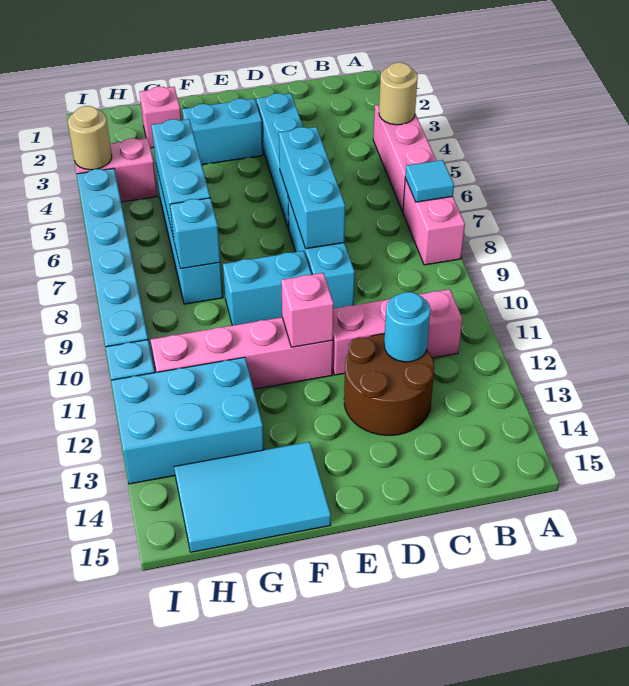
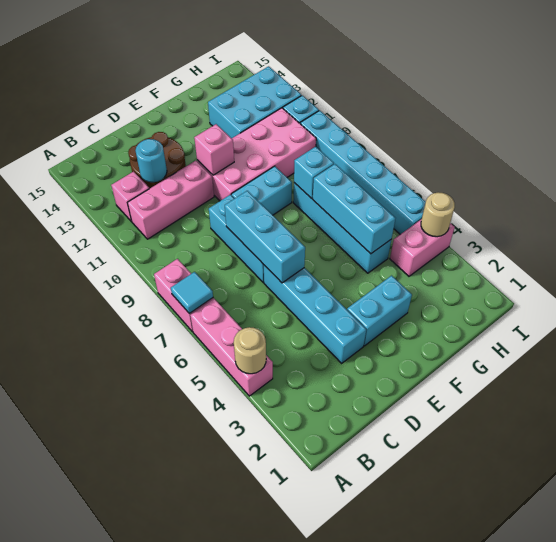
pink brick E11:H11 level 1 -> pink brick E10:H11 level 1
cyan tile F14:H15 level 1 -> none
pink brick G2 level 1 -> pink brick B12 level 1

